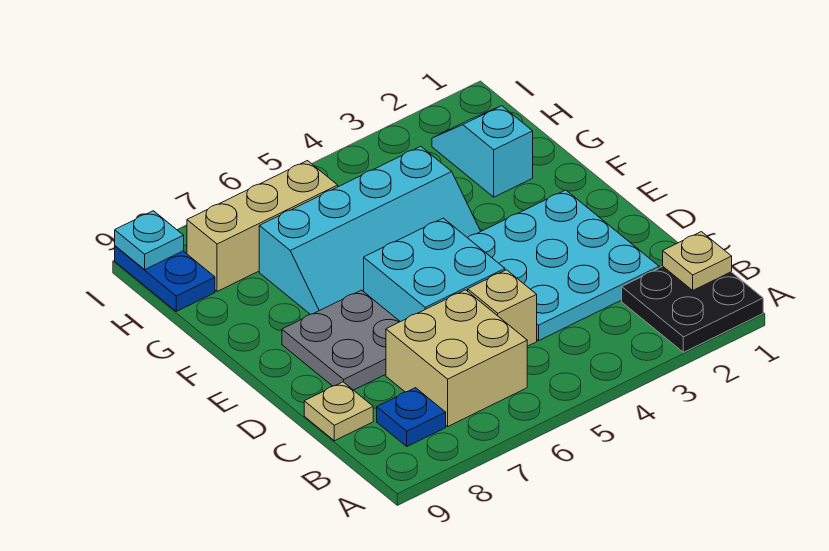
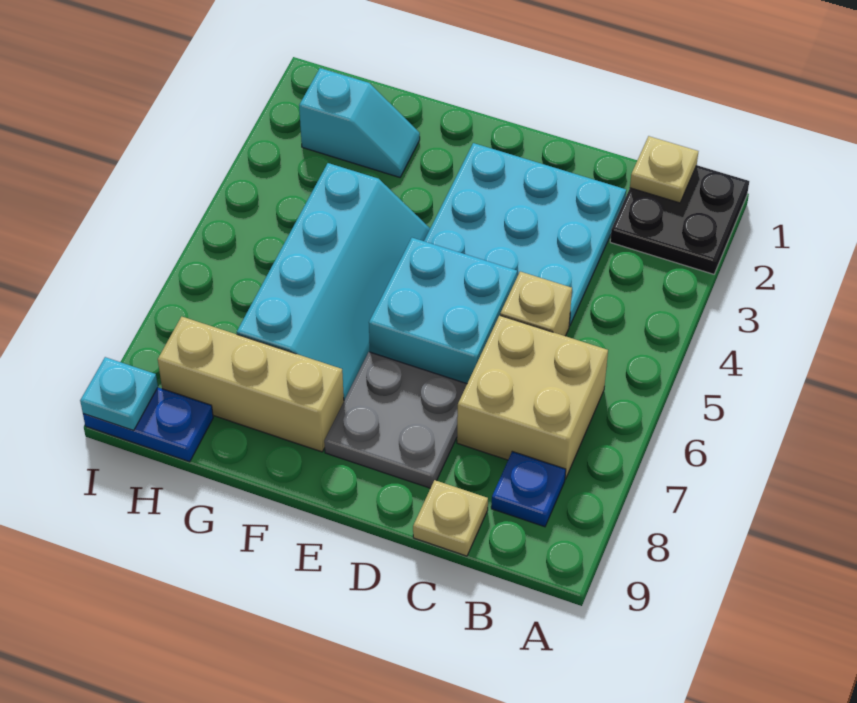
cyan slope G2:H2 level 1 top G -> cyan slope G2:H2 level 1 top H
tan brick H6:H8 level 1 -> tan brick F8:H8 level 1

